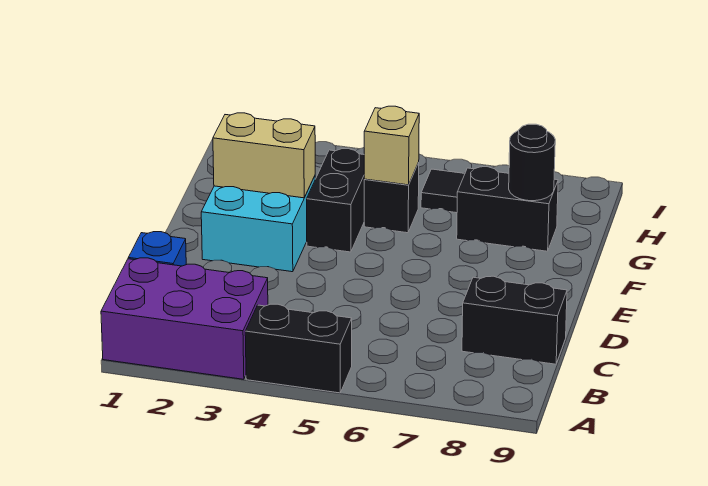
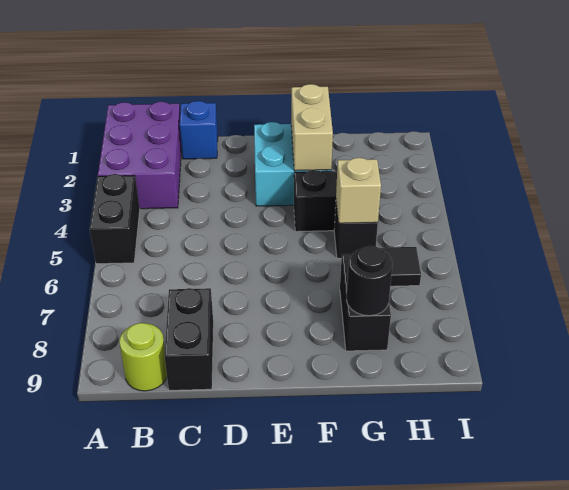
none -> lime round brick B9 level 1

